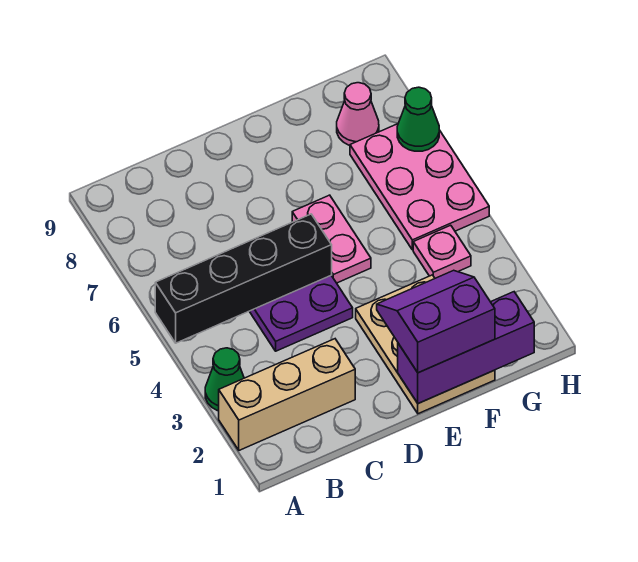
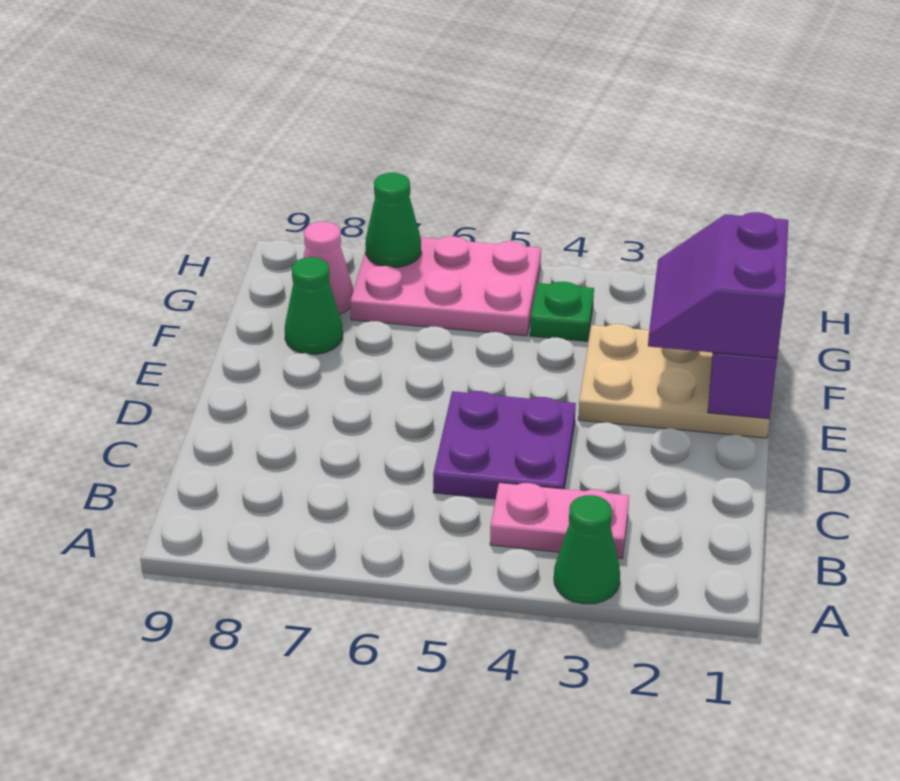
tan brick A2:C2 level 1 -> none
black brick A5:D5 level 2 -> none
pink plate E5:E6 level 1 -> pink plate B3:B4 level 1
none -> green cone F8 level 1
pink plate G4 level 1 -> green plate G4 level 1

